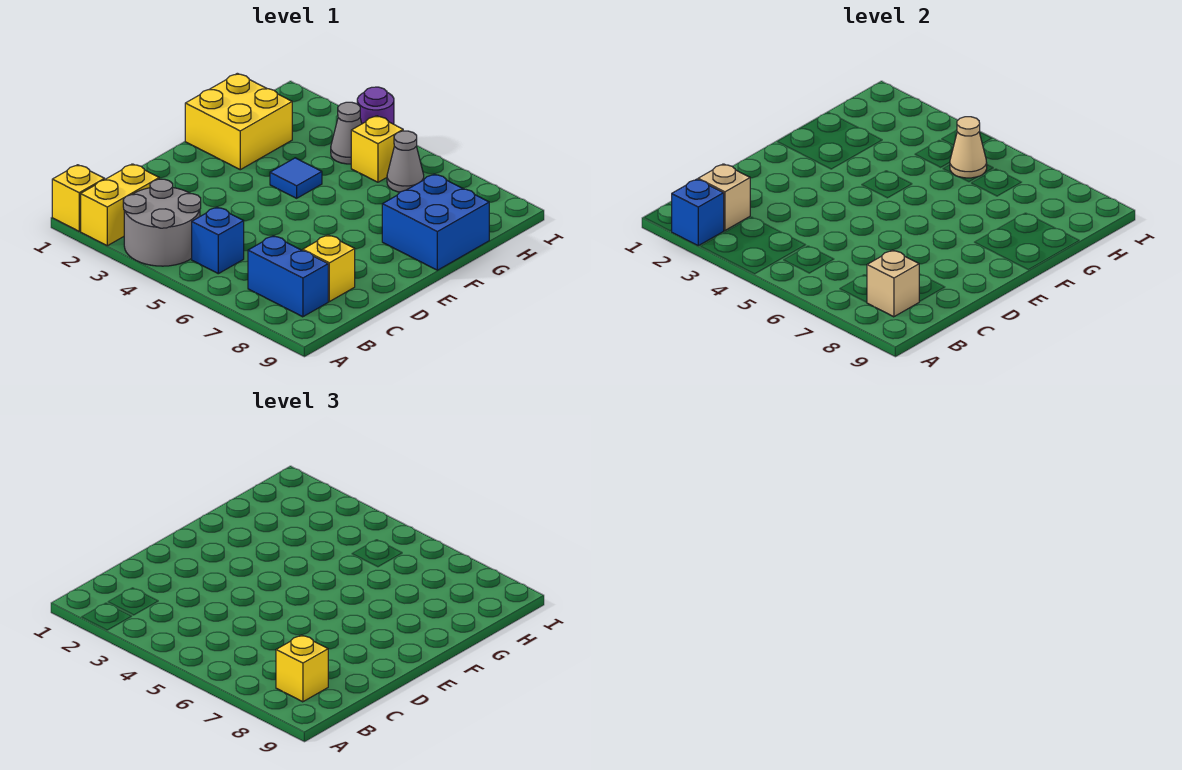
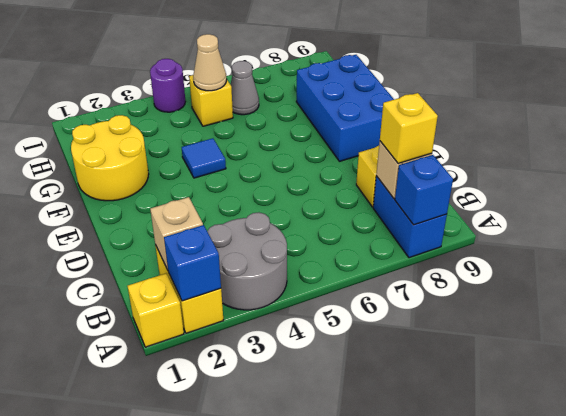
blue brick B5 level 1 -> blue brick A8 level 2
blue brick B7:B8 level 1 -> blue brick A8:B8 level 1
yellow brick F1:G2 level 1 -> yellow round brick F1:G2 level 1
blue brick F8:G9 level 1 -> blue brick E8:G9 level 1
grey cone H4 level 1 -> none

